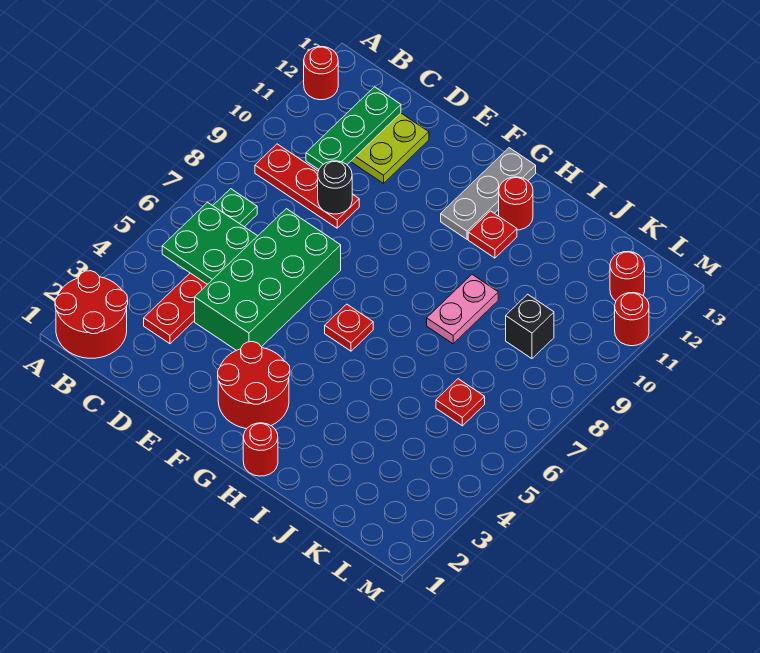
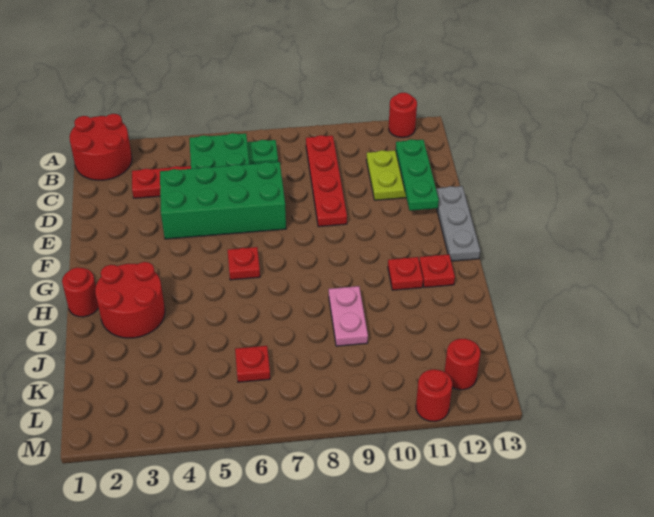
red plate B9:D9 level 1 -> red plate B9:E9 level 1
green plate C10:C12 level 2 -> green plate C12:E12 level 2
black round brick D9 level 2 -> none
red round brick F2:G3 level 1 -> red round brick H2:I3 level 1
grey plate G11:G13 level 1 -> grey plate E13:G13 level 1
red round brick H12 level 1 -> red plate H12 level 1
pink plate I8:I9 level 1 -> pink plate I9:J9 level 1
black brick K9 level 1 -> none

